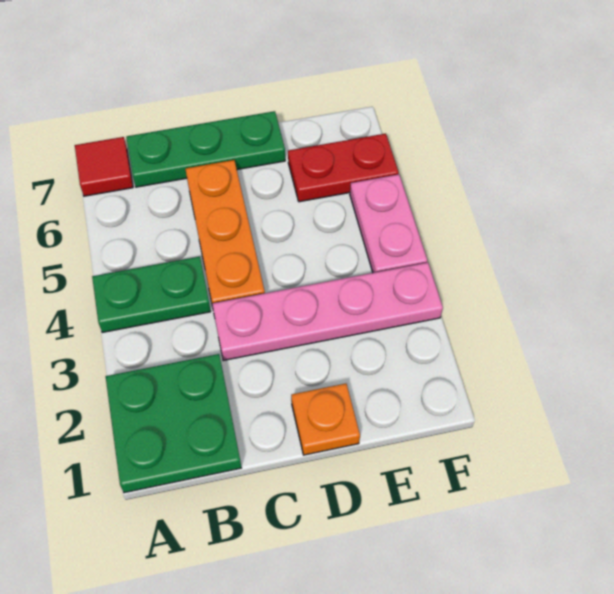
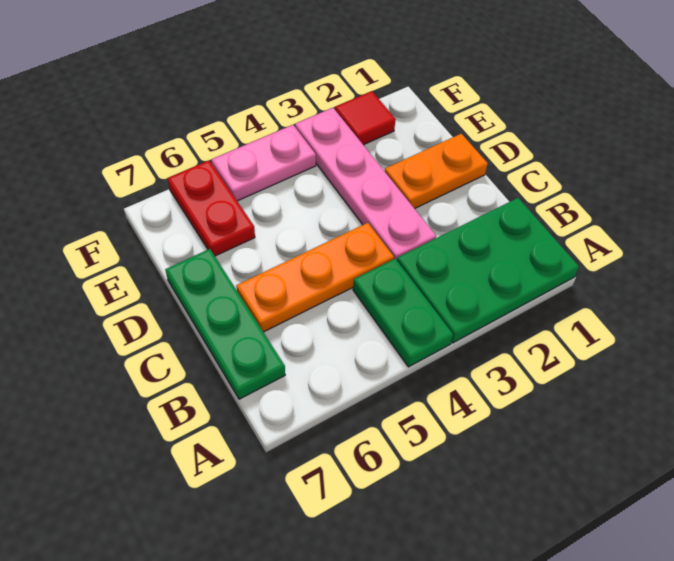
green plate A1:B2 level 1 -> green plate A1:B3 level 1
red tile A7 level 1 -> red tile F2 level 1
orange plate D1 level 1 -> orange plate D1:D2 level 1

